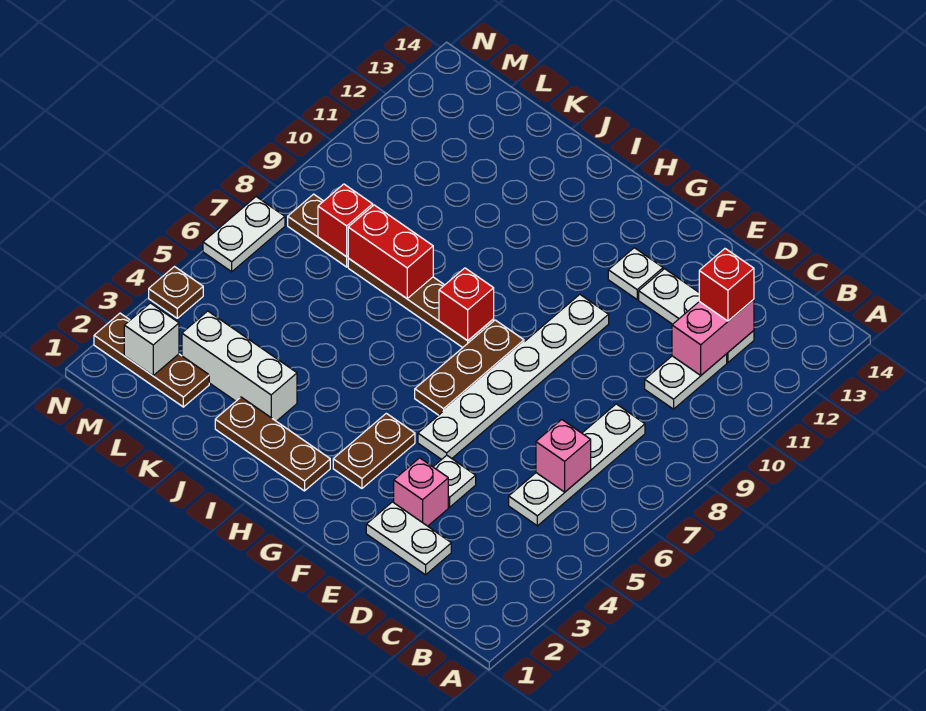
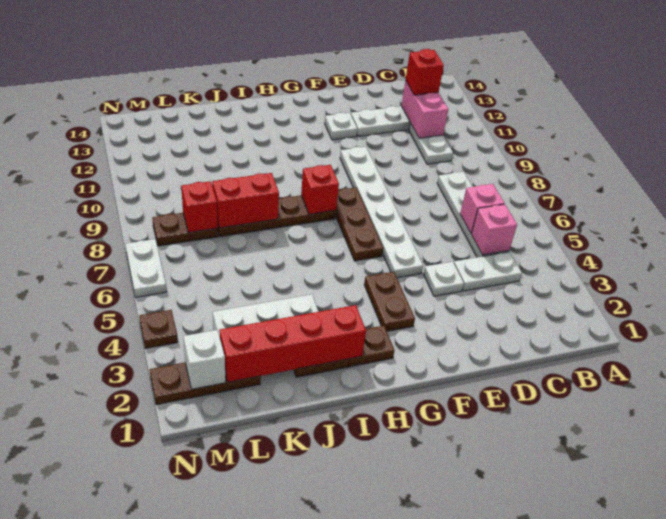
white plate D2:E2 level 1 -> white plate C4:D4 level 1
pink brick E3 level 1 -> pink brick C5 level 2
none -> red brick I2:L2 level 2

